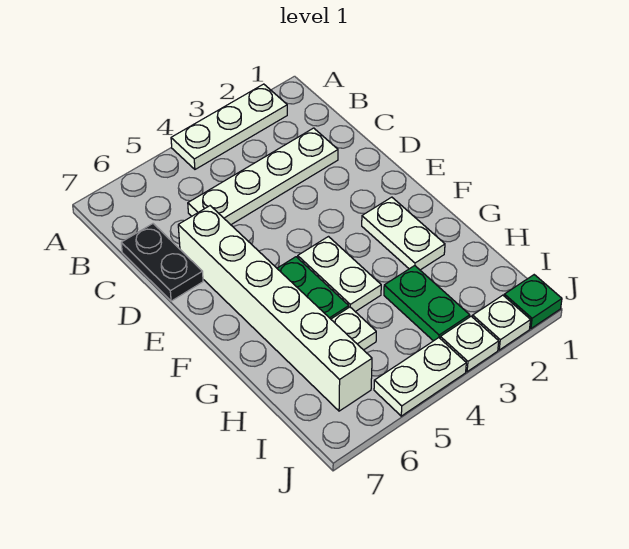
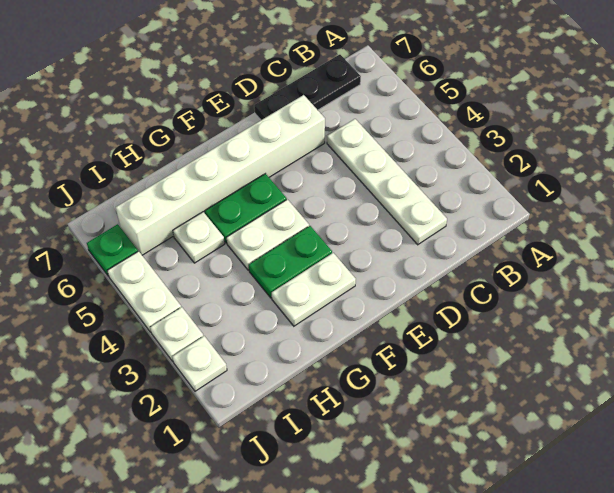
white plate A2:A4 level 1 -> none
black plate C7:D7 level 1 -> black plate B7:D7 level 1
green plate H3:I3 level 1 -> green plate F3:G3 level 1
green plate J1 level 1 -> green plate J6 level 1

